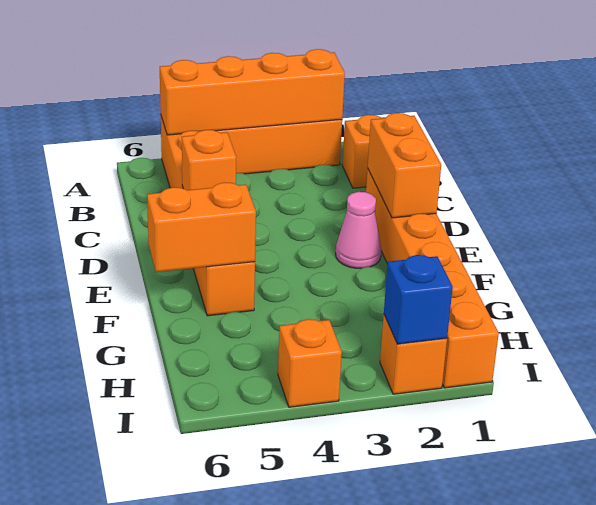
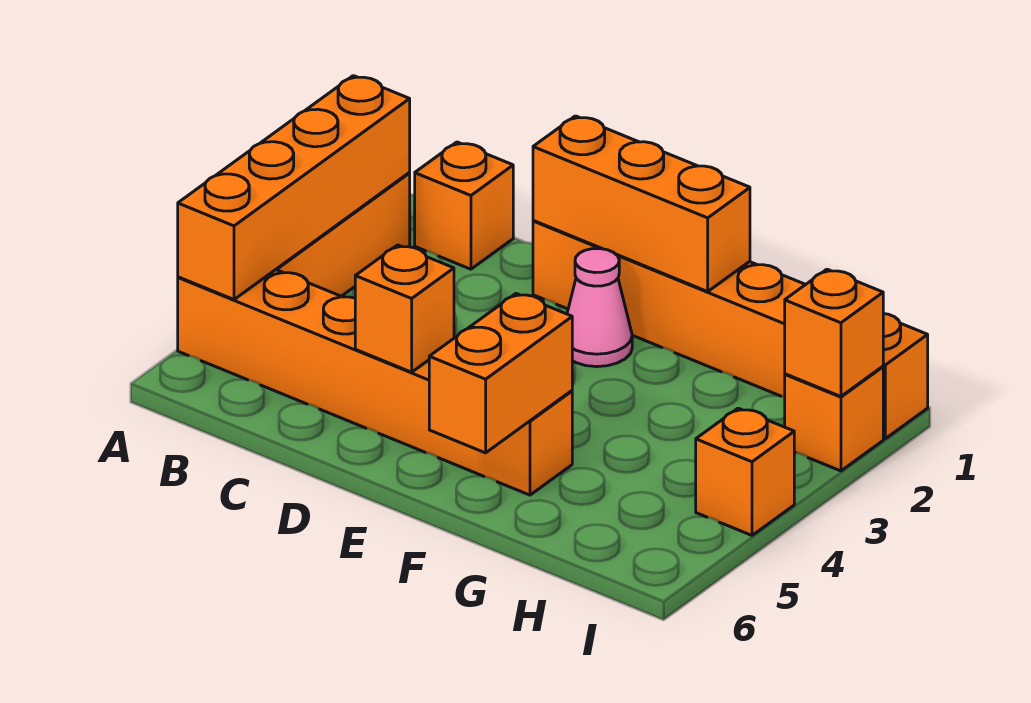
orange brick D1:E1 level 2 -> orange brick D1:F1 level 2
blue brick I2 level 2 -> orange brick I2 level 2

